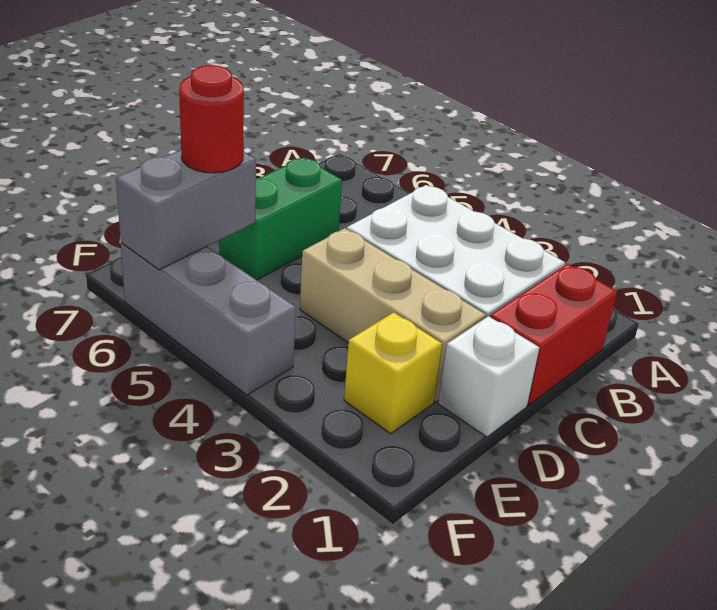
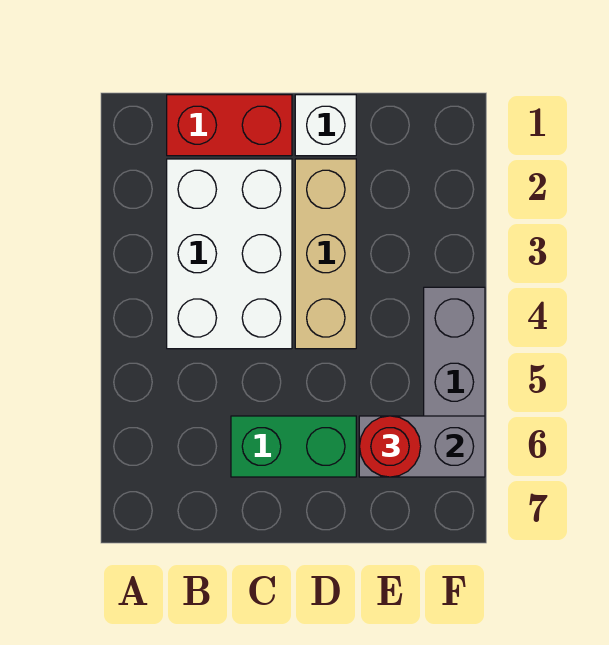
yellow brick E2 level 1 -> none

